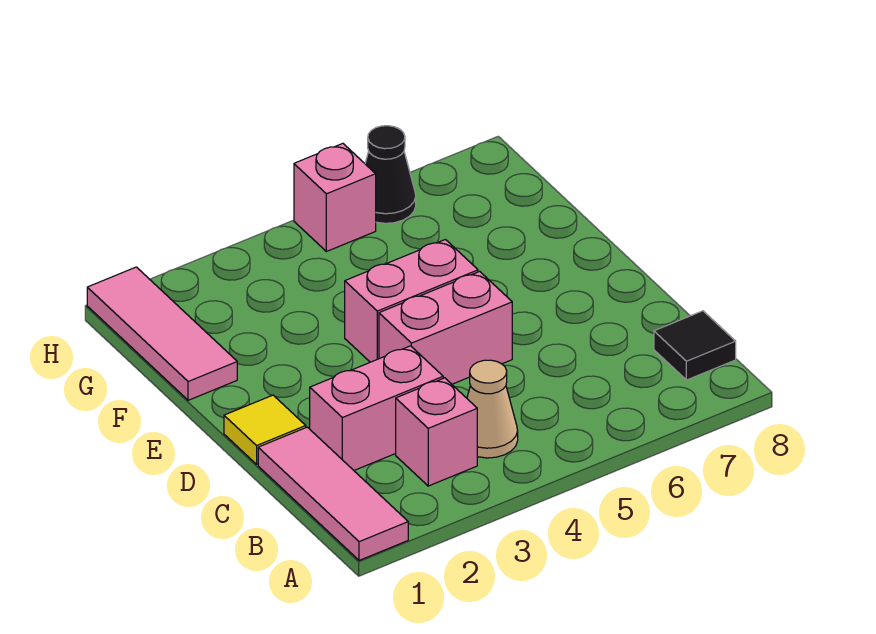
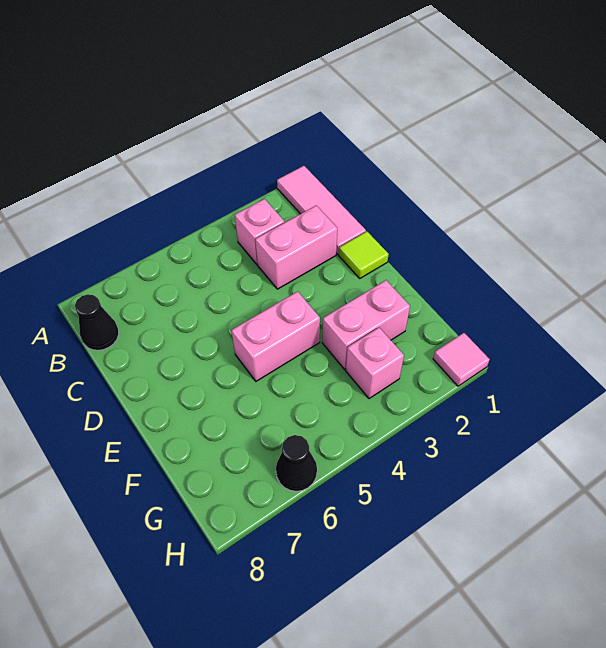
tan cone B4 level 1 -> none
black tile B8 level 1 -> black cone B8 level 1
yellow tile D1 level 1 -> lime tile D1 level 1
pink brick D4:D5 level 1 -> pink brick F2:F3 level 1
pink tile F1:H1 level 1 -> pink tile H1 level 1
pink brick H5 level 1 -> pink brick G3 level 1

